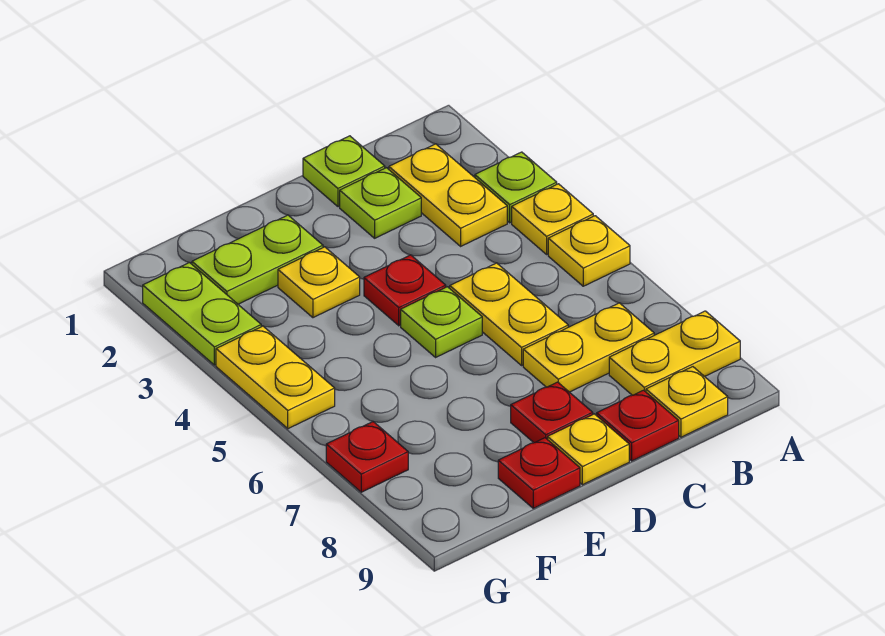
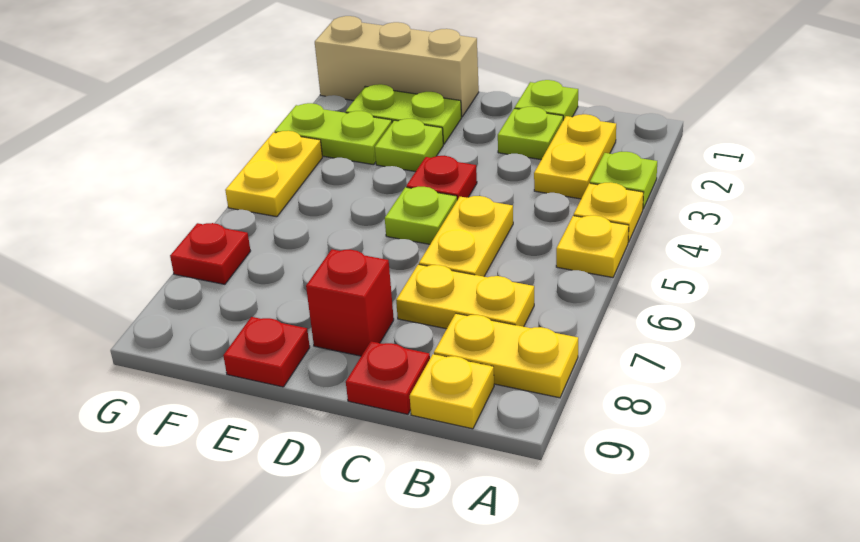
red plate D8 level 1 -> red brick D8 level 1
yellow plate D9 level 1 -> none
none -> tan brick E1:G1 level 1
yellow plate E3 level 1 -> lime plate E3 level 1
lime plate G2:G3 level 1 -> lime plate F3:G3 level 1

